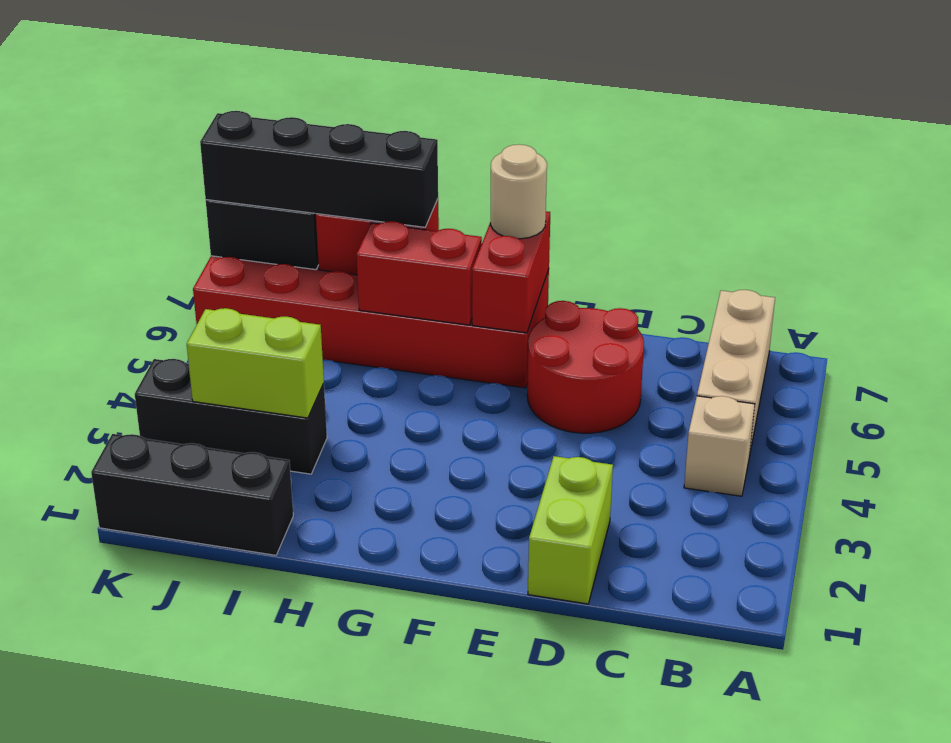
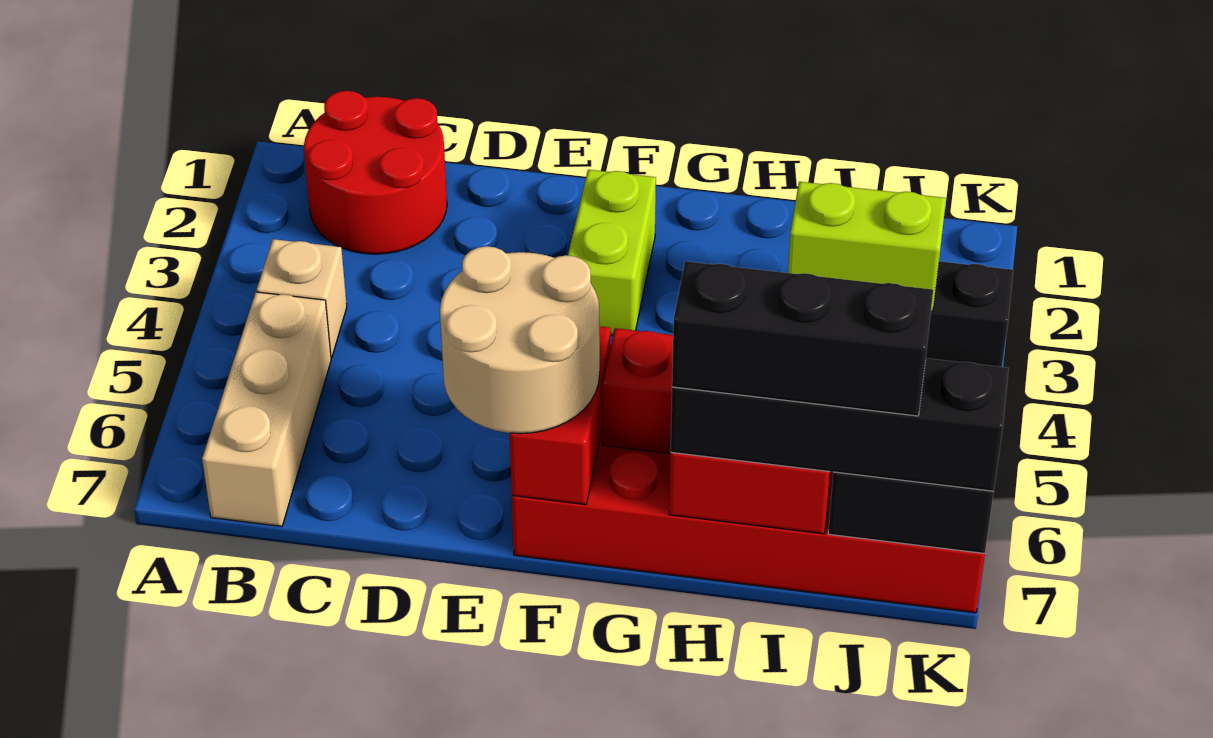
lime brick D1:D2 level 1 -> lime brick F2:F3 level 1
red round brick D5:E6 level 1 -> red round brick B1:C2 level 1
tan round brick F7 level 3 -> tan round brick E6:F7 level 3
black brick I1:K1 level 1 -> black brick H7:J7 level 4

